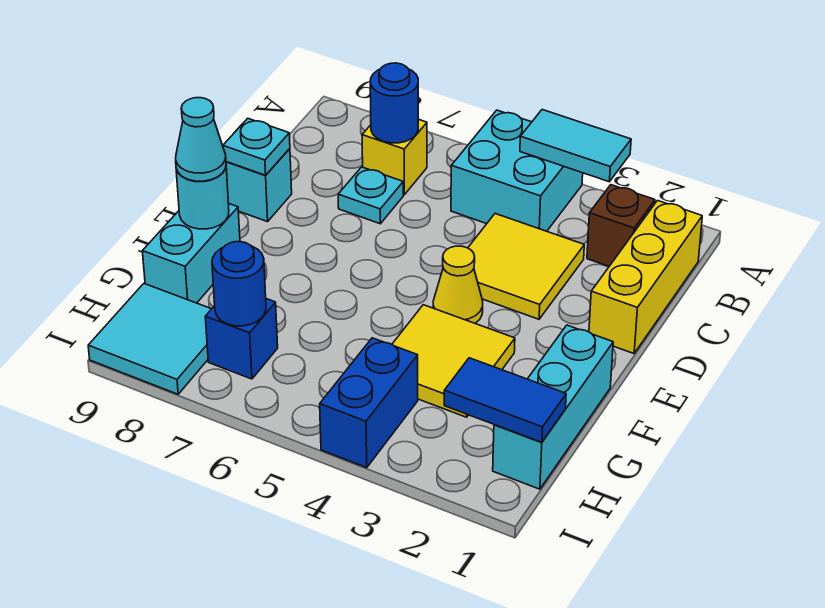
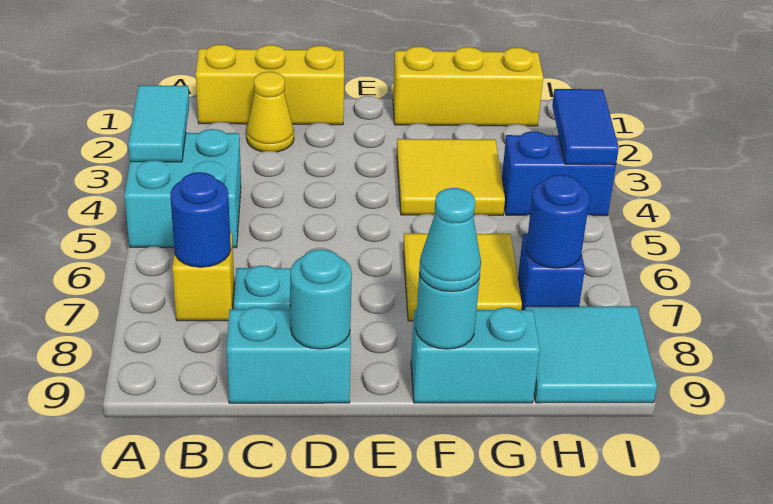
brown brick B2 level 1 -> none
yellow tile C3:D4 level 1 -> yellow tile F6:G7 level 1
cyan brick D9 level 1 -> cyan brick C9:D9 level 1
cyan plate D9 level 2 -> cyan round brick D9 level 2
yellow cone E4 level 1 -> yellow cone C2 level 1
cyan brick F1:H1 level 1 -> yellow brick F1:H1 level 1
blue tile H1:H2 level 2 -> blue tile I3:I4 level 2

